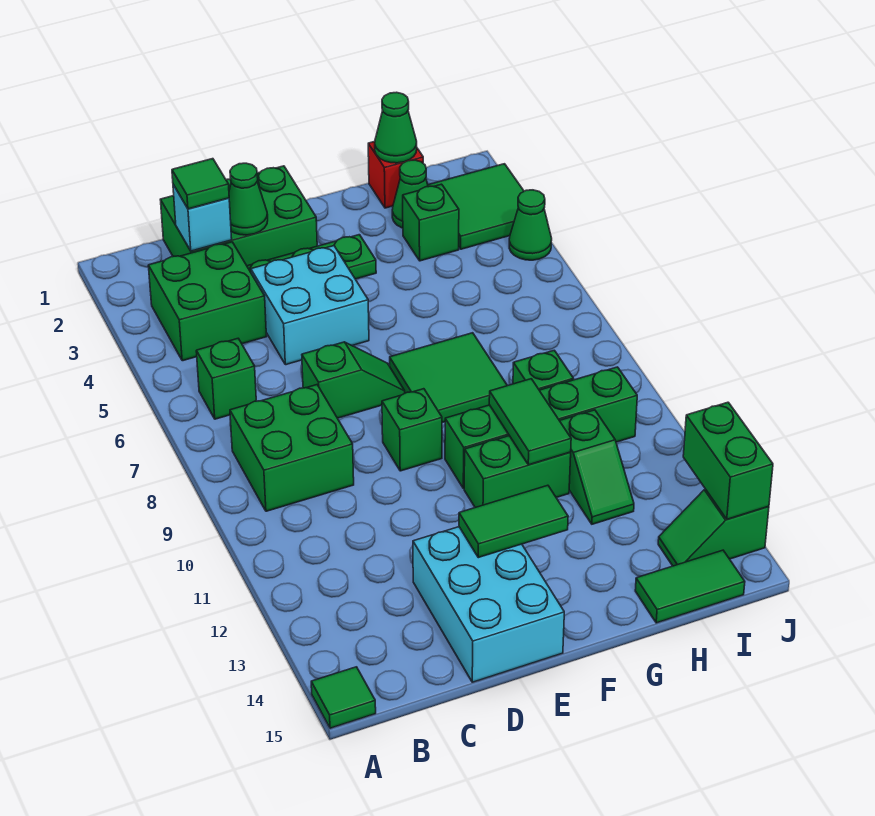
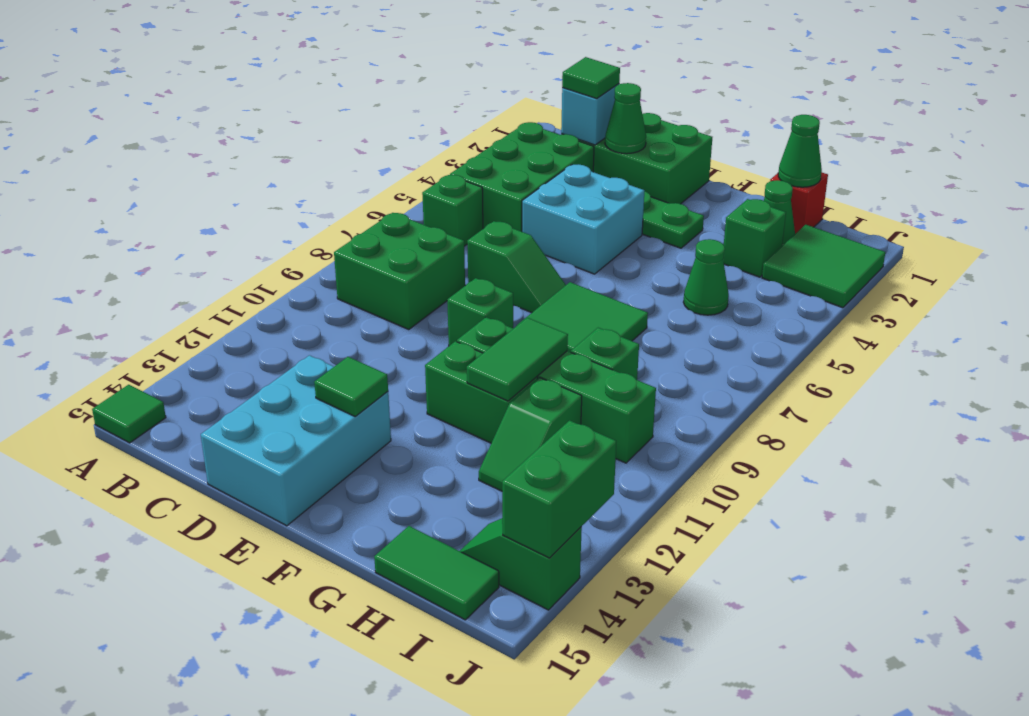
green brick B3:C4 level 1 -> green brick B3:C5 level 1
green tile E13:F13 level 2 -> green tile E13 level 2
green cone J4 level 1 -> green cone H5 level 1

